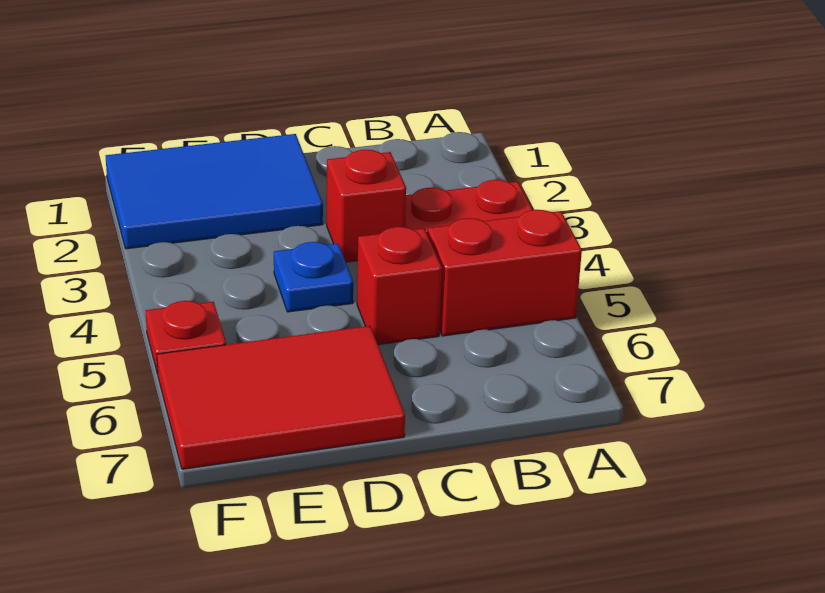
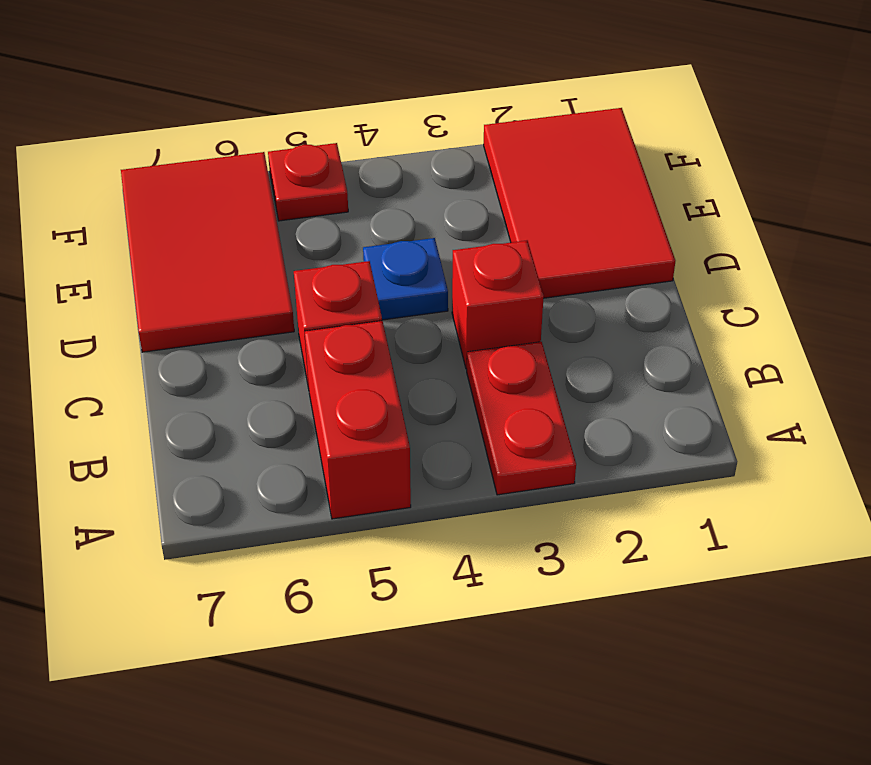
blue tile D1:F2 level 1 -> red tile D1:F2 level 1

